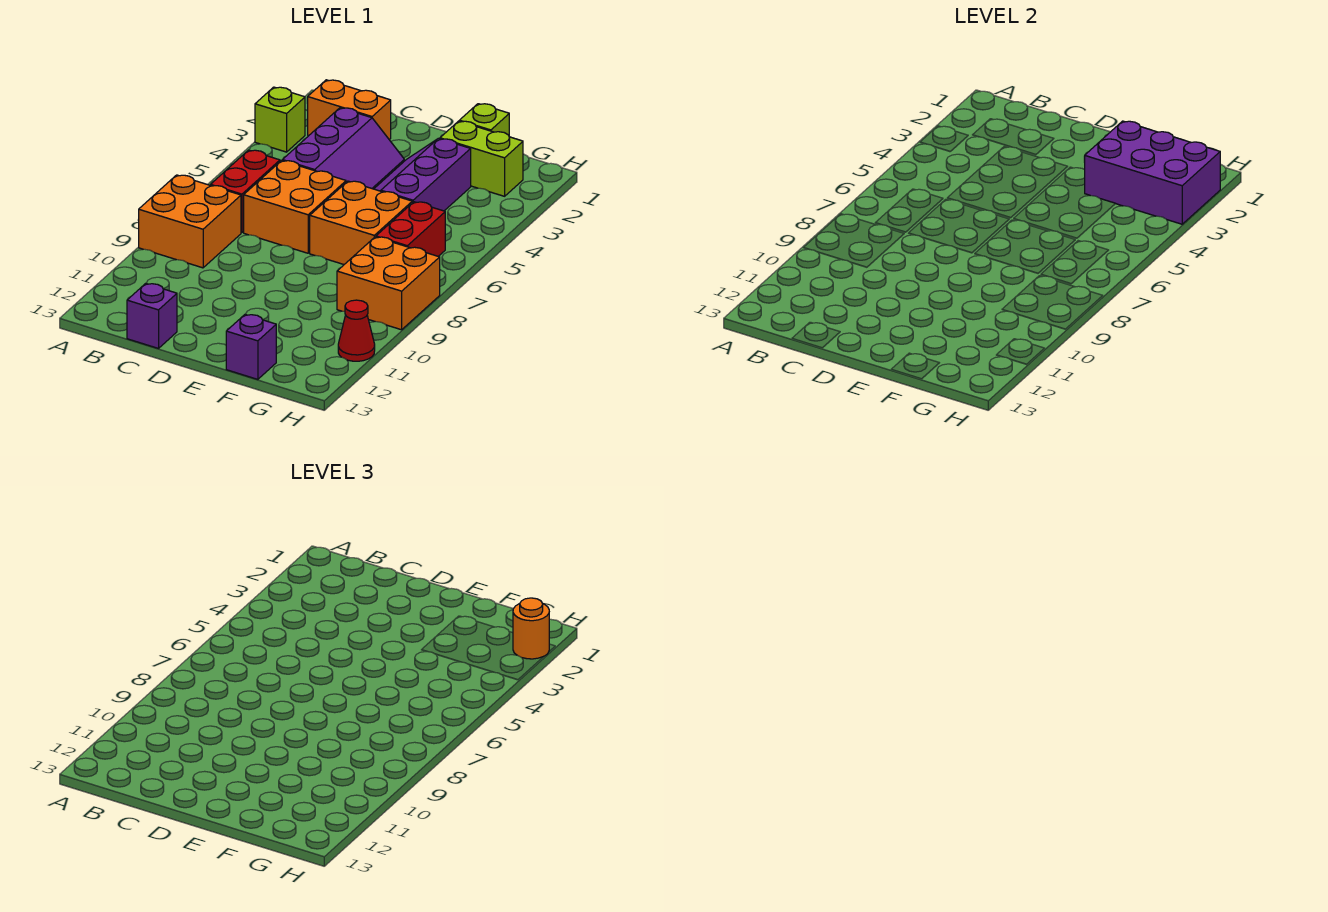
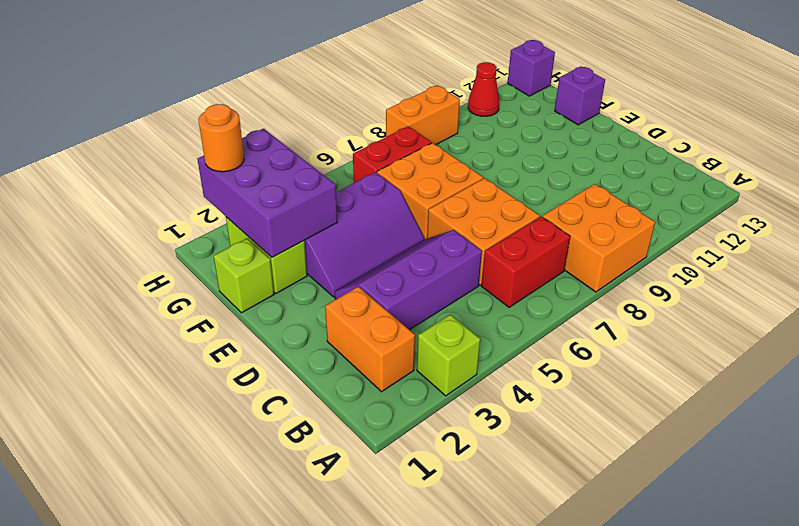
purple brick C13 level 1 -> purple brick H13 level 1
orange brick G8:H9 level 1 -> orange brick H8:H9 level 1

